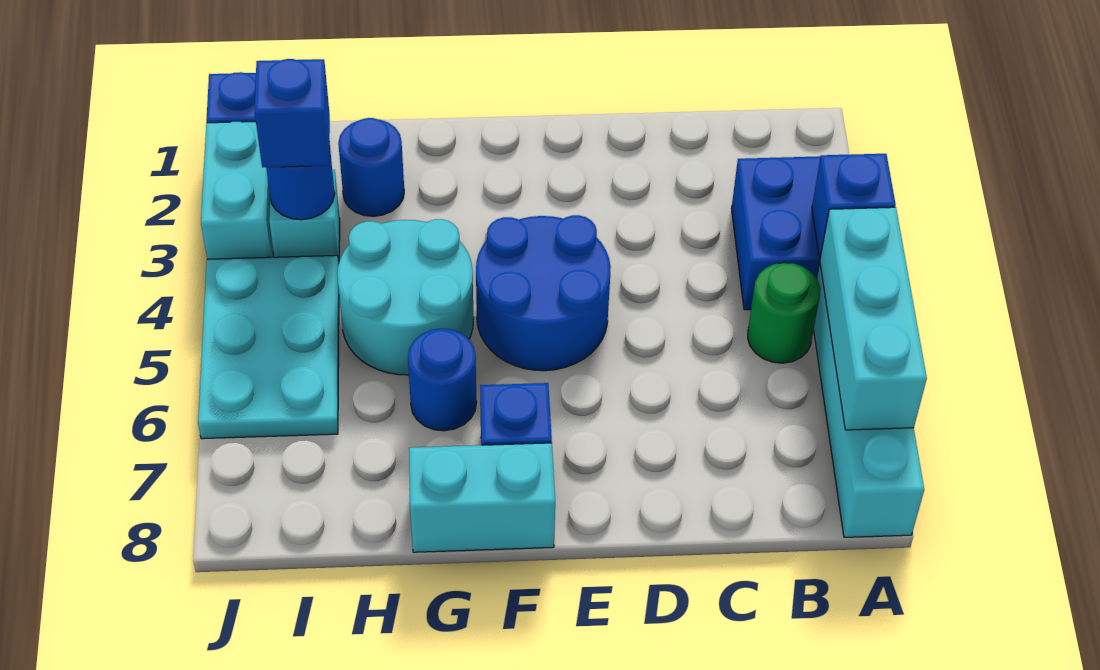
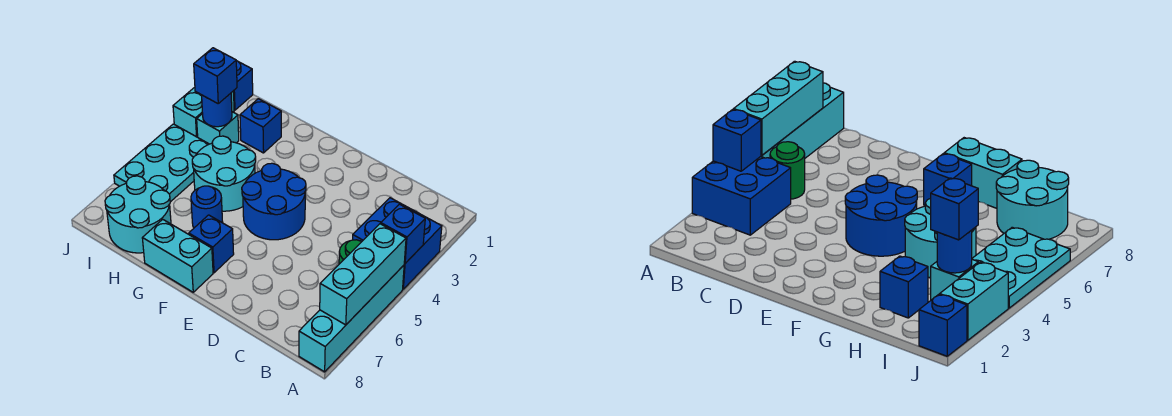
blue round brick H2 level 1 -> blue brick H2 level 1
none -> cyan round brick H7:I8 level 1

